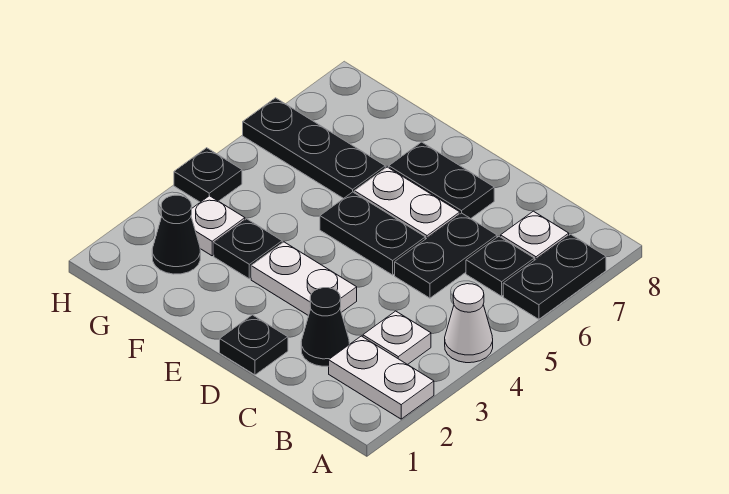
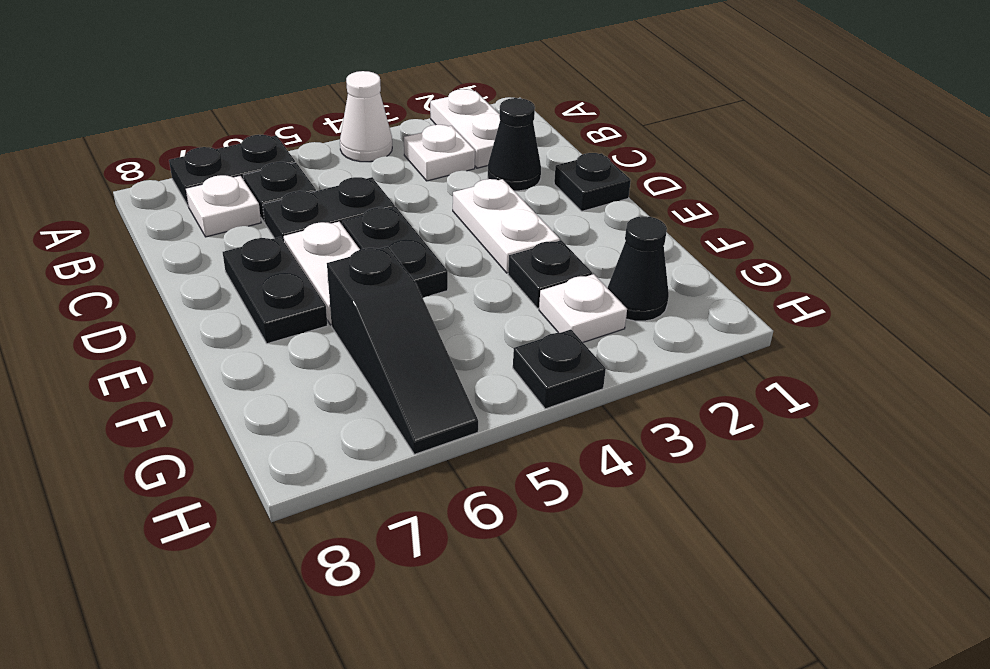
black plate F6:H6 level 1 -> black slope F6:H6 level 1 top F

